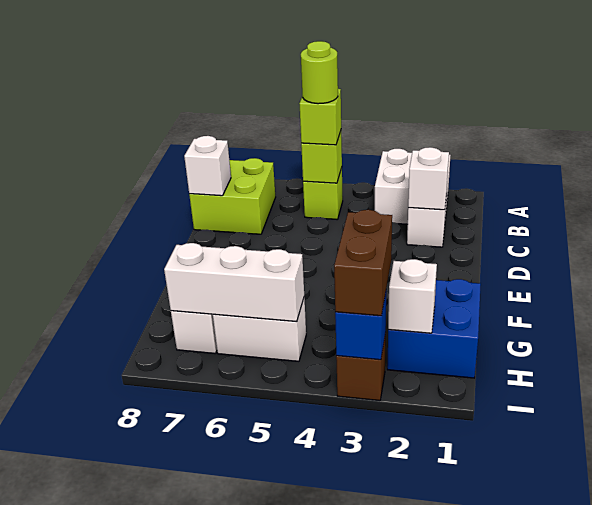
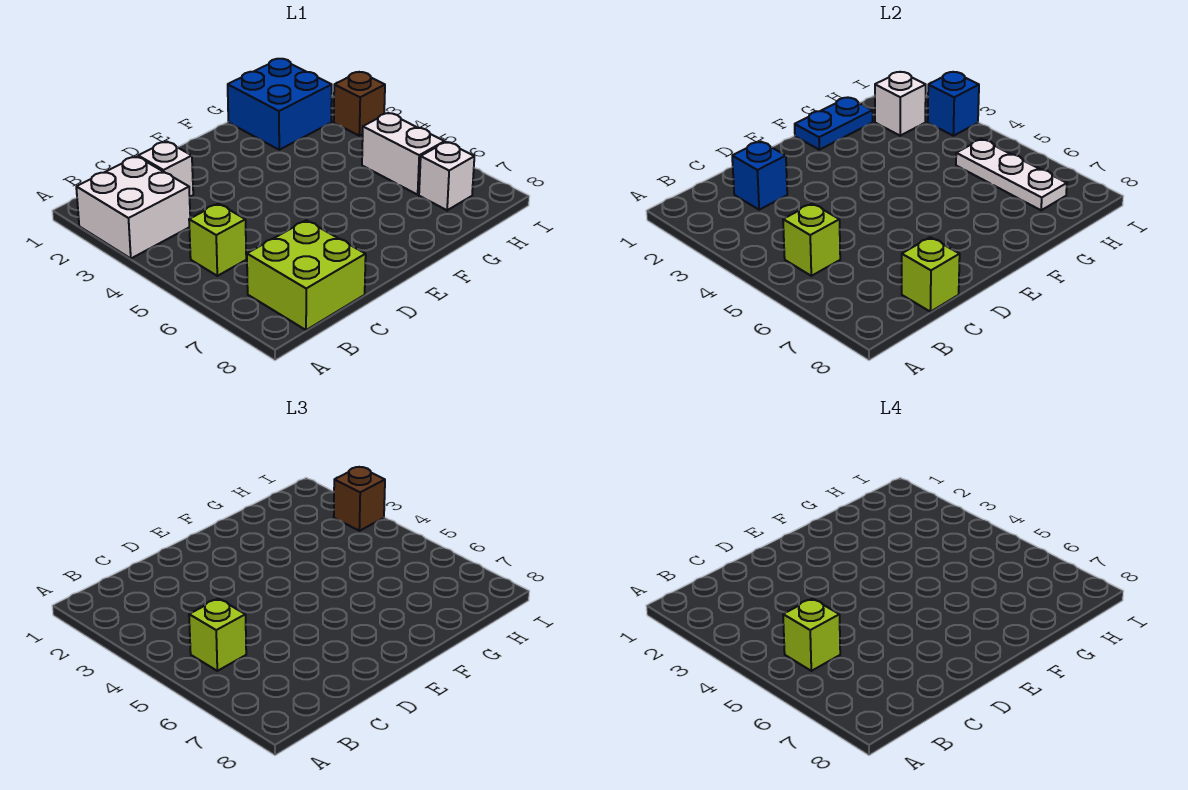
lime round brick B5 level 4 -> lime brick B5 level 4
white brick C2 level 2 -> blue brick C2 level 2
white brick C8 level 2 -> lime brick C8 level 2
none -> blue plate F1:G1 level 2
brown brick H3:I3 level 3 -> brown brick I3 level 3
white brick H5:H7 level 2 -> white plate H5:H7 level 2

